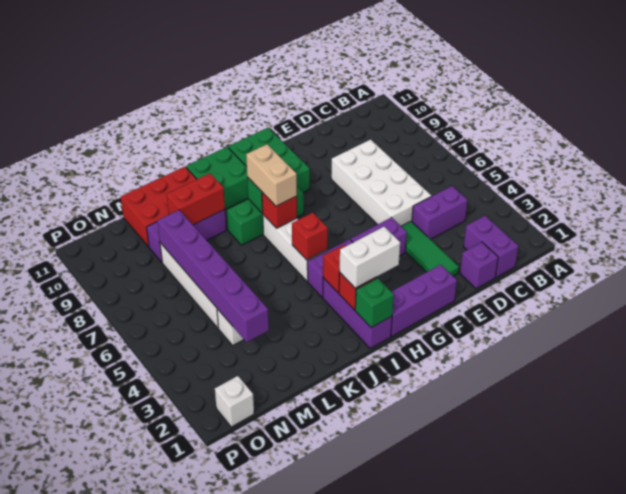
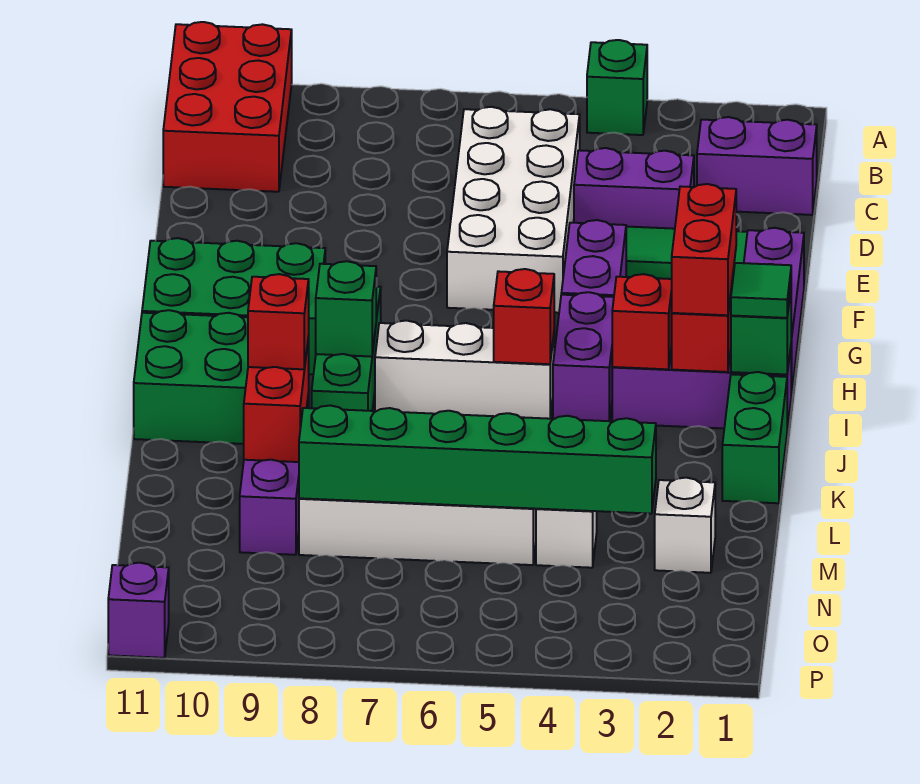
none -> green brick A4 level 1
purple brick C4:D4 level 1 -> purple brick D3:D4 level 1
purple brick D1 level 1 -> purple brick P11 level 1
white brick D5:E8 level 1 -> white brick C5:F6 level 1
white brick H2:I2 level 3 -> red brick H2:I2 level 3
none -> green tile I1 level 3
red brick I7 level 2 -> red brick K9 level 3
tan brick I7:I8 level 3 -> none
none -> green brick J1:K1 level 1
red brick K10:M11 level 1 -> red brick A10:C11 level 1
purple brick M3:M8 level 2 -> green brick M3:M8 level 2
white brick O1 level 1 -> white brick M2 level 1

